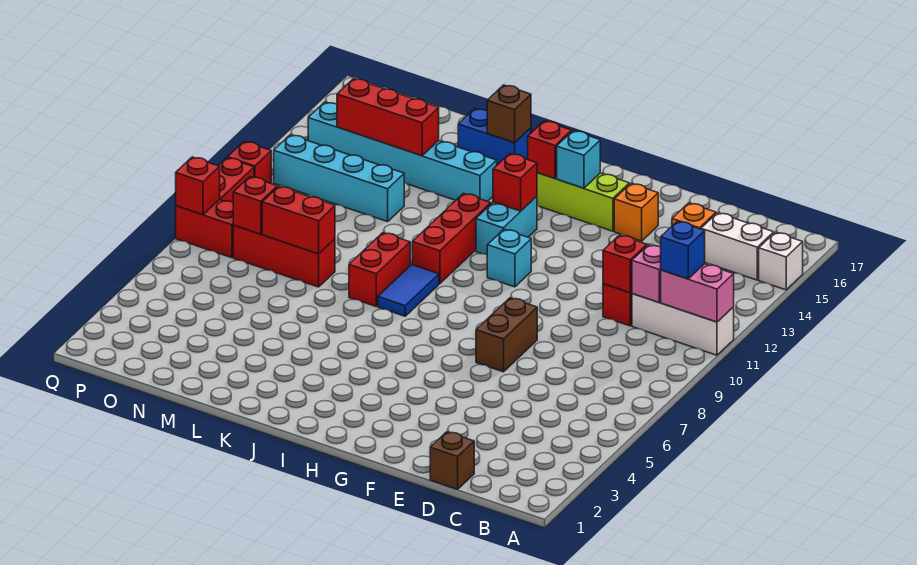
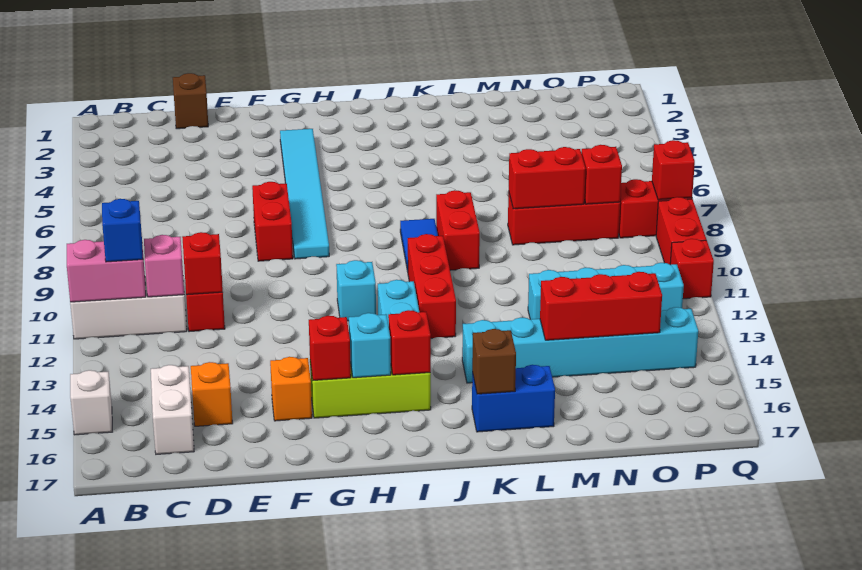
white brick B15:C15 level 1 -> white brick C15:C16 level 1
brown brick F7:F8 level 1 -> red brick F7:F8 level 1
none -> cyan tile G3:G8 level 1
red brick I13 level 2 -> red brick G15 level 2

